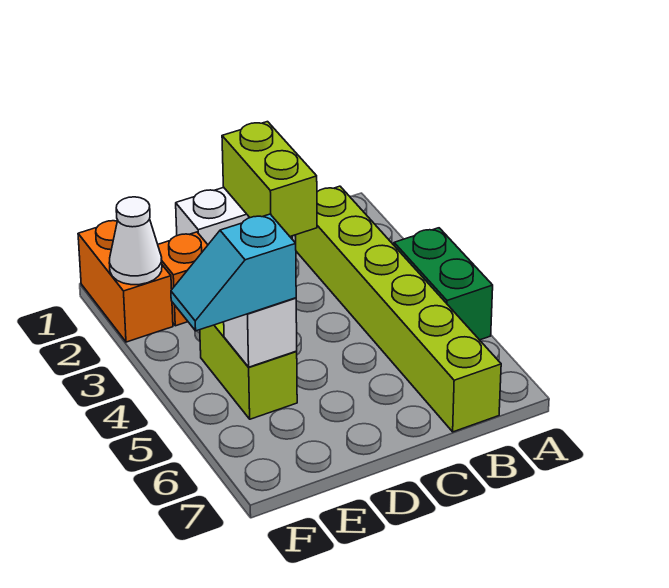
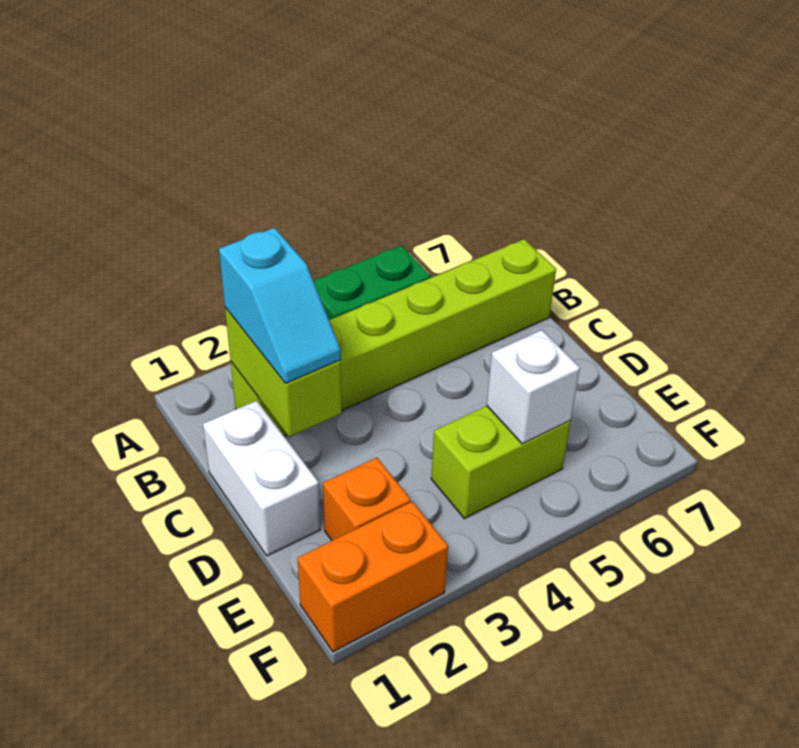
lime brick C1:C2 level 2 -> lime brick B2:C2 level 2
cyan slope E5:F5 level 3 top E -> cyan slope B2:C2 level 3 top B
white cone F2 level 2 -> none

